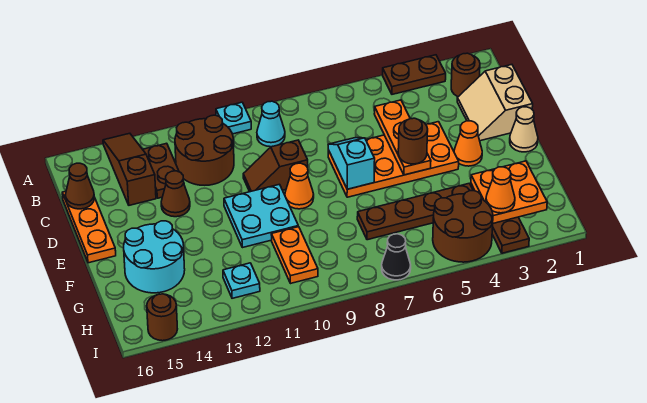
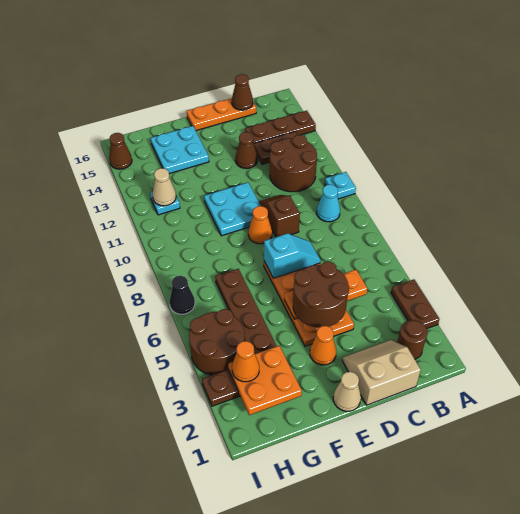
brown slope A14:C14 level 1 top C -> brown plate A14:C14 level 1
brown round brick E5 level 3 -> brown round brick D4:E5 level 3
cyan round brick F14:G15 level 1 -> cyan plate F14:G15 level 1
orange plate G10:H10 level 1 -> none
none -> tan cone H12 level 2
brown round brick I15 level 1 -> brown cone I15 level 1

